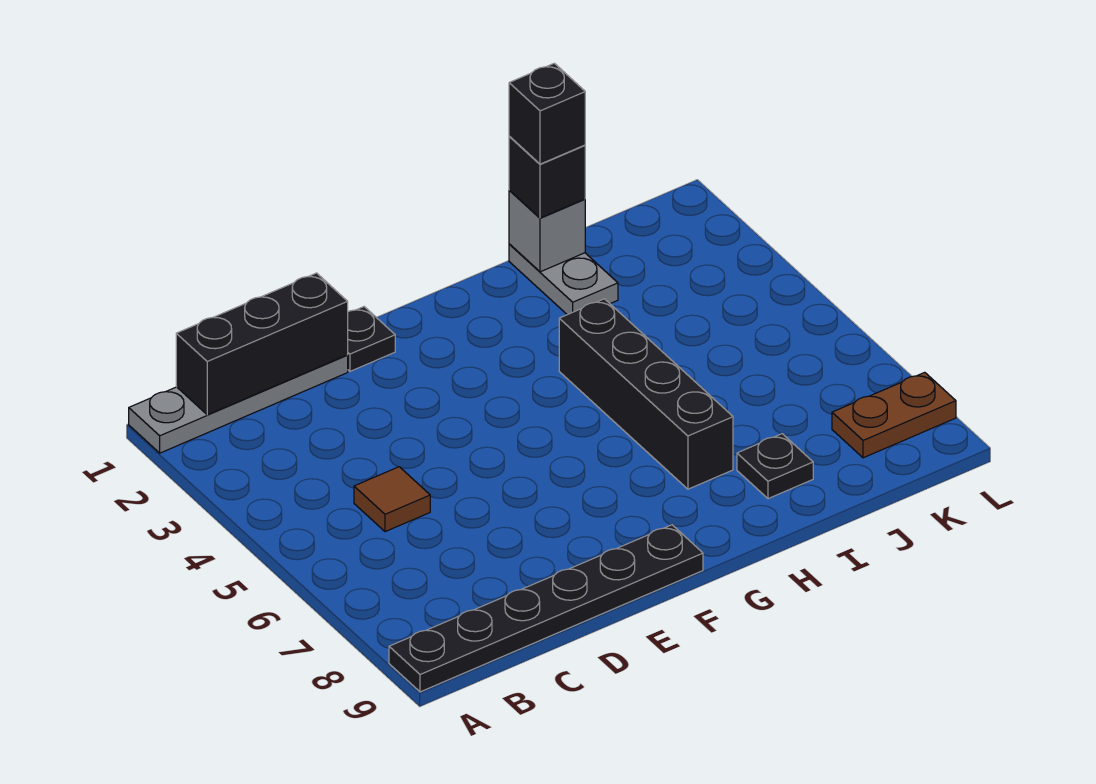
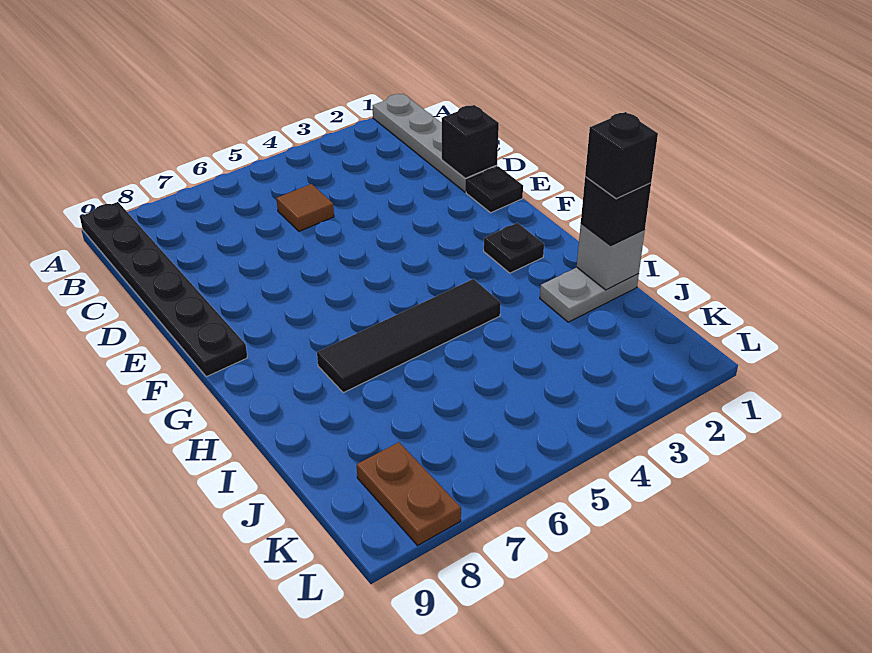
black brick B1:D1 level 2 -> black brick D1 level 2
black brick H4:H7 level 1 -> black tile H4:H7 level 1
black plate I8 level 1 -> black plate G2 level 1

